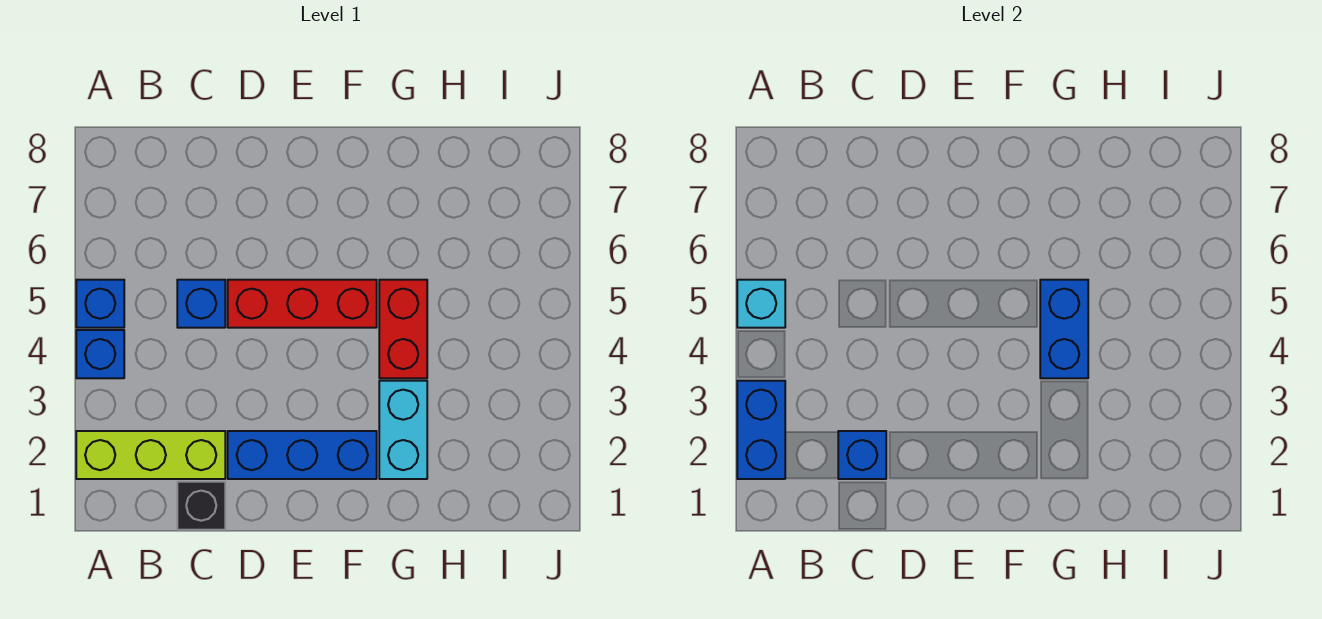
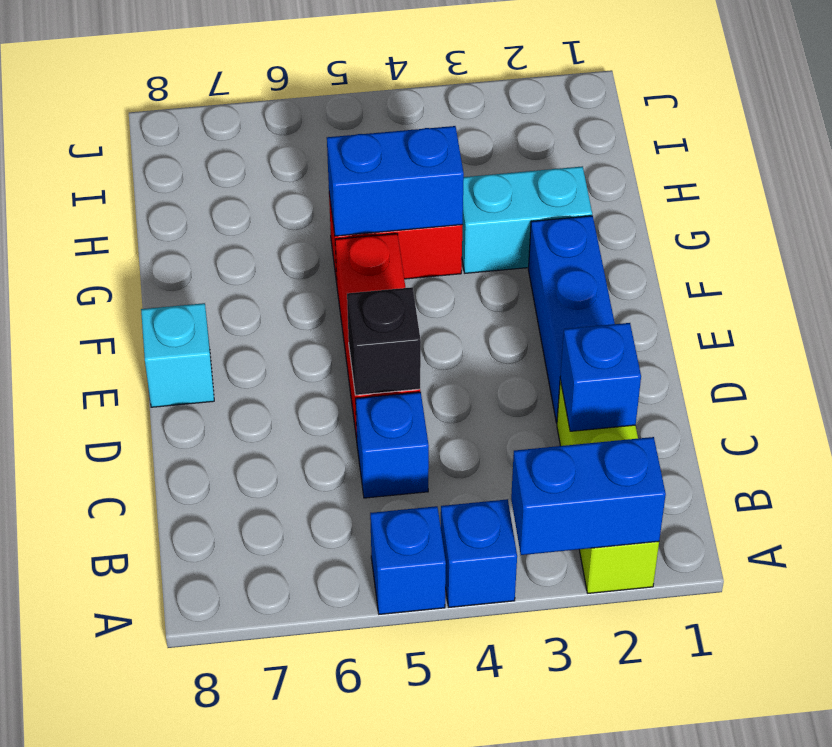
cyan brick A5 level 2 -> cyan brick E8 level 1
black brick C1 level 1 -> black brick D5 level 2

